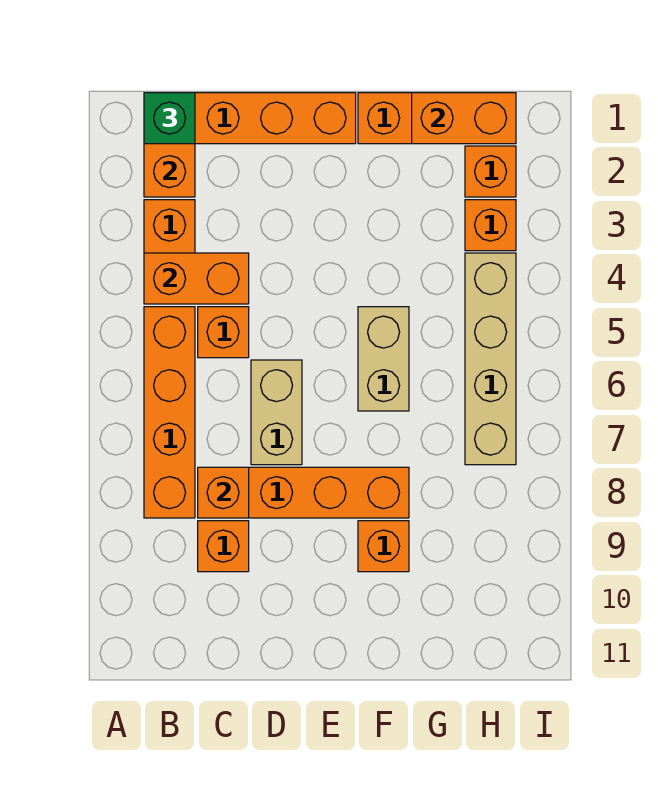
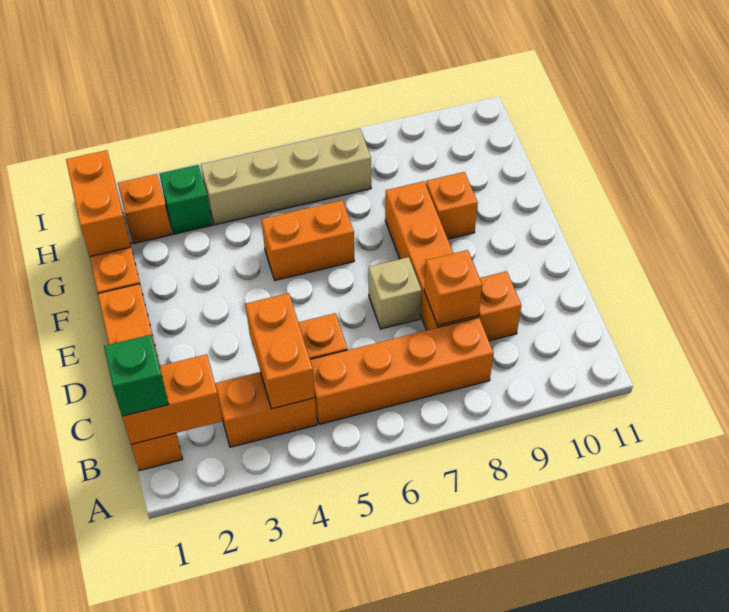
tan brick D6:D7 level 1 -> tan brick D7 level 1
tan brick F5:F6 level 1 -> orange brick F5:F6 level 1
orange brick H3 level 1 -> green brick H3 level 1

